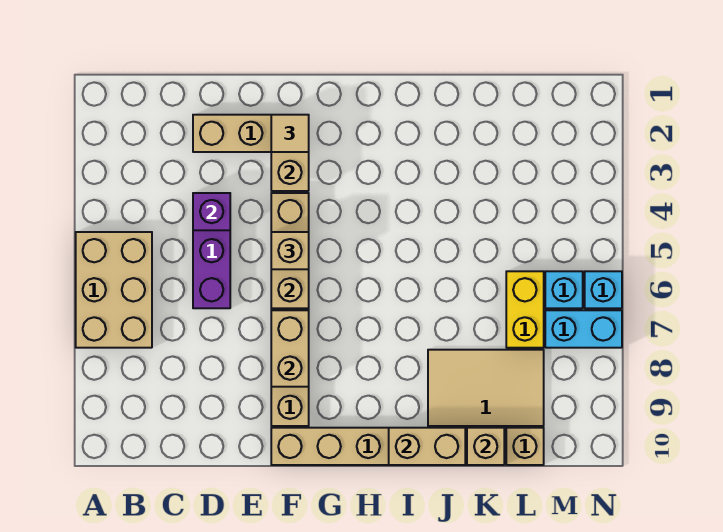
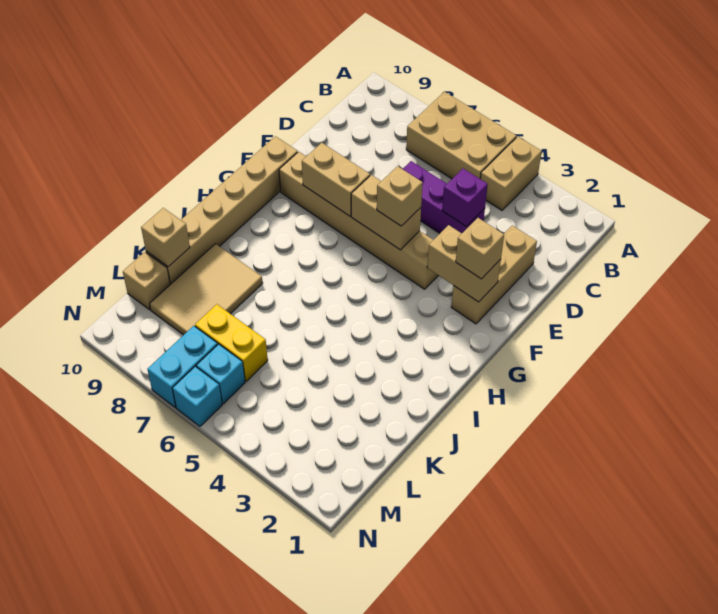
tan tile F2 level 3 -> tan brick F2 level 3
tan brick I10:J10 level 2 -> tan brick A4:B4 level 1

